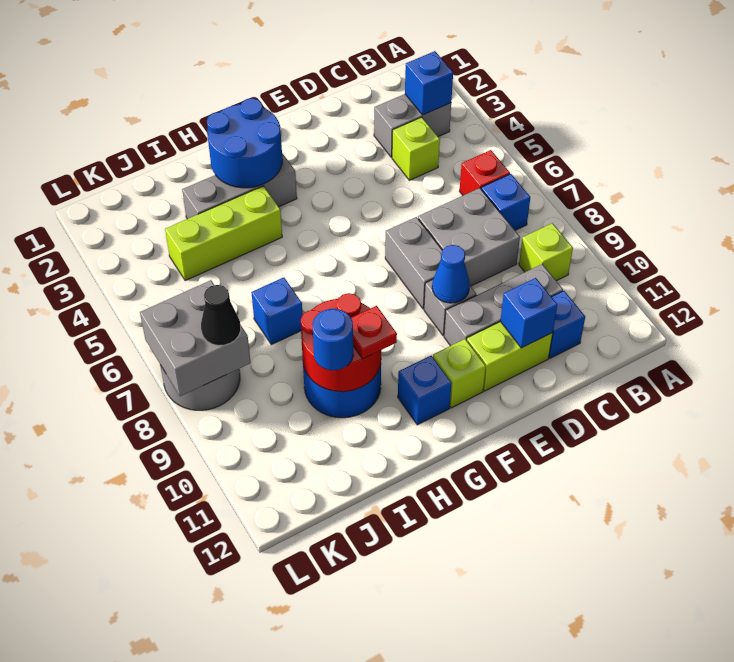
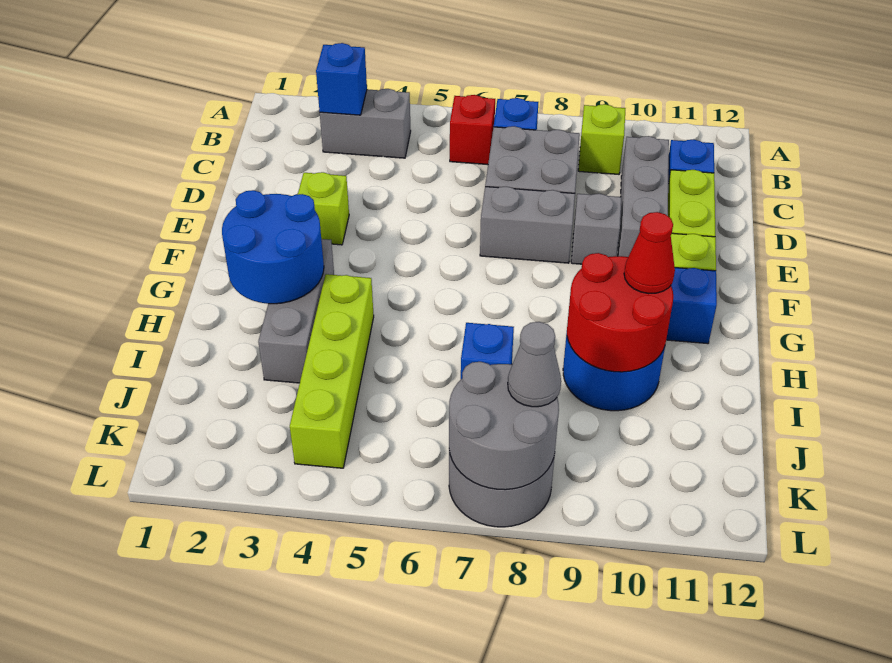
grey brick B3:C3 level 1 -> grey brick B3:B4 level 1
lime brick C4 level 1 -> lime brick E3 level 1
blue brick D11 level 2 -> none
blue cone E9 level 2 -> none
lime brick H4:J4 level 1 -> lime brick H4:K4 level 1
red plate H10 level 3 -> red cone H10 level 3
blue round brick I10 level 3 -> none
grey brick K7:L8 level 2 -> grey round brick K7:L8 level 2
black cone K8 level 3 -> grey cone K8 level 3

